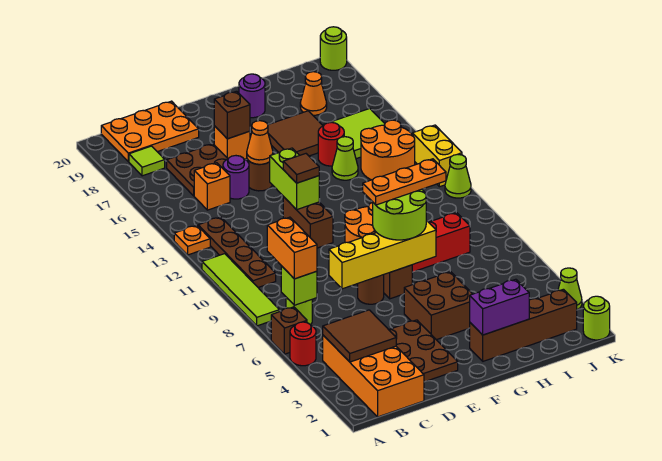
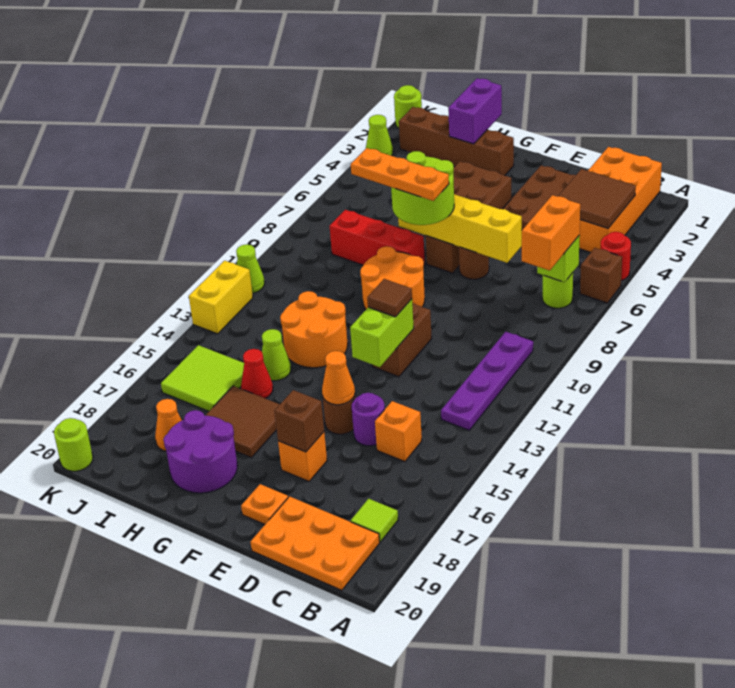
lime tile A8:A11 level 1 -> none
orange plate A13 level 1 -> orange plate E19 level 1
brown plate B10:B13 level 1 -> purple plate B10:B13 level 1
brown plate C16:D17 level 1 -> none
purple brick G2:H2 level 2 -> purple brick H1:H2 level 2
purple round brick G19 level 1 -> purple round brick G18:H19 level 1
red round brick H15 level 1 -> red cone H15 level 1
orange round brick I13:J14 level 1 -> orange round brick G12:H13 level 1

